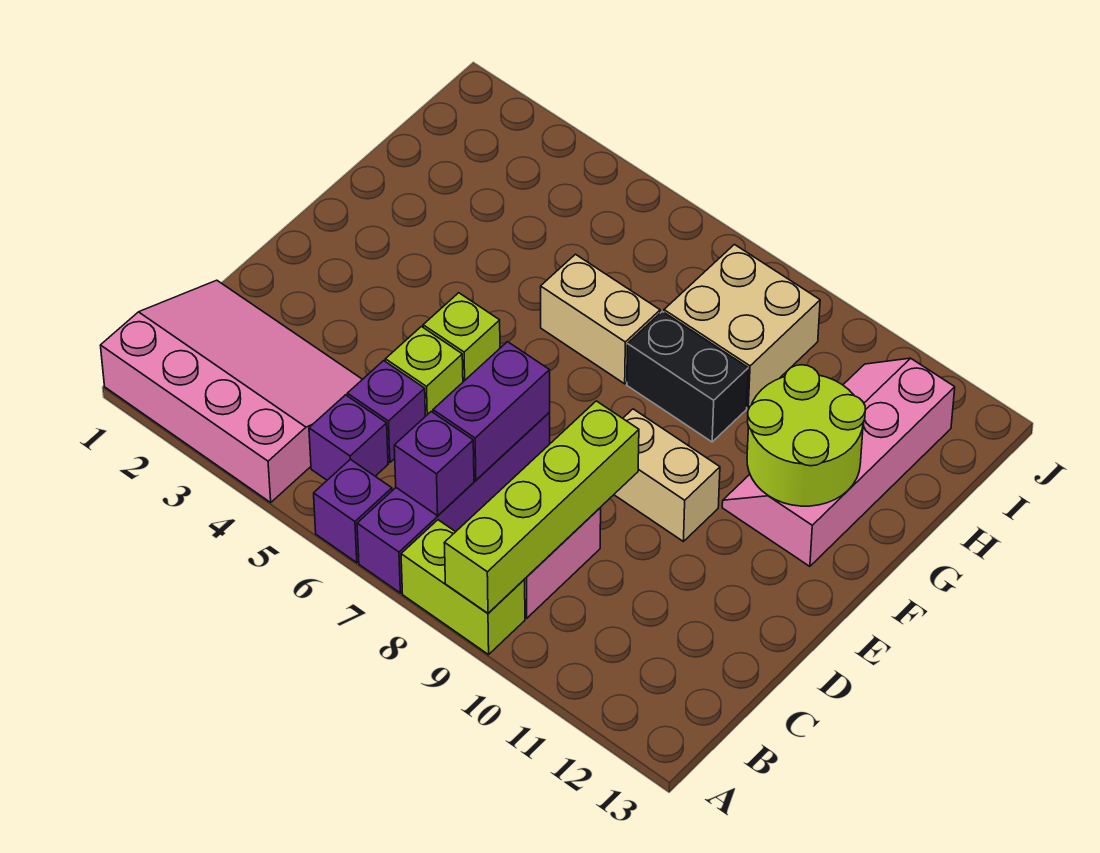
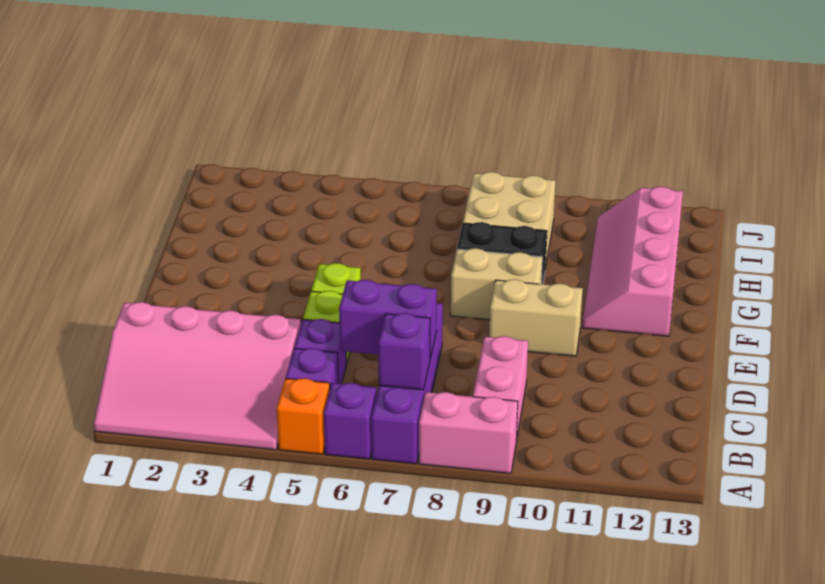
pink slope A1:C4 level 1 top A -> pink slope A1:C4 level 1 top C
none -> orange brick A5 level 1
lime brick A8:A9 level 1 -> pink brick A8:A9 level 1
lime brick A9:D9 level 2 -> none
purple brick C7:D7 level 2 -> purple brick C6:C7 level 2
lime round brick F11:G12 level 2 -> none
tan brick G6:G7 level 1 -> tan brick F8:F9 level 1

